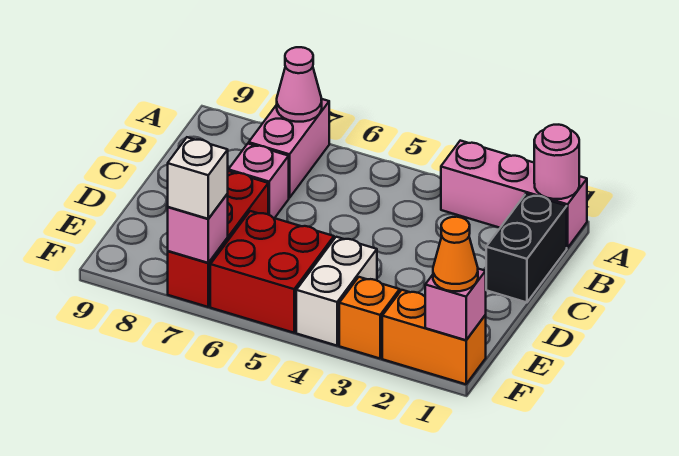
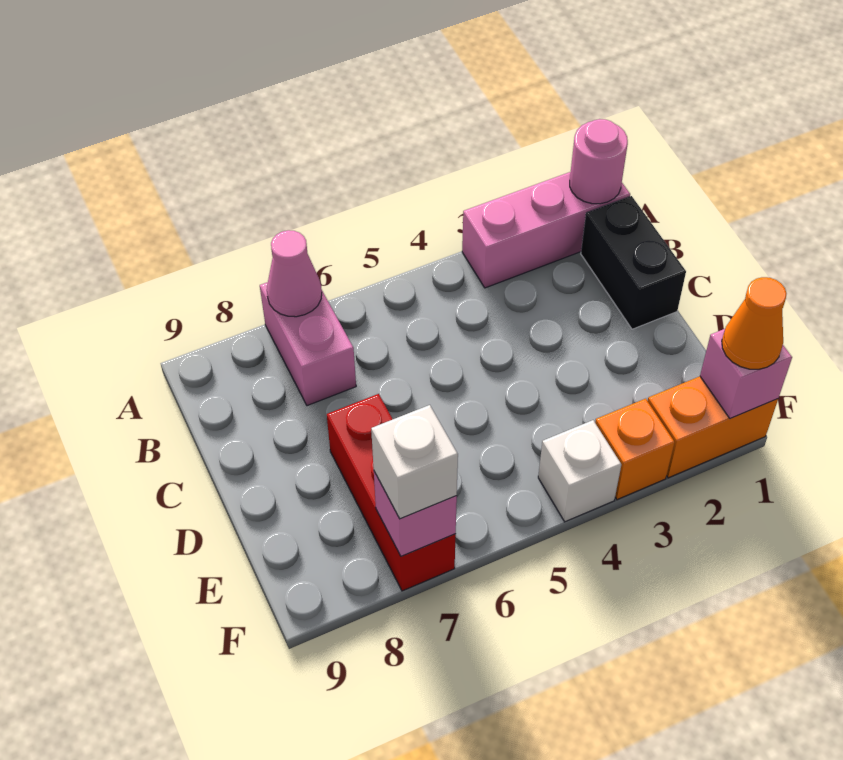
pink brick C7 level 1 -> none
white brick E4:F4 level 1 -> white brick F4 level 1
red brick E5:F6 level 1 -> none

